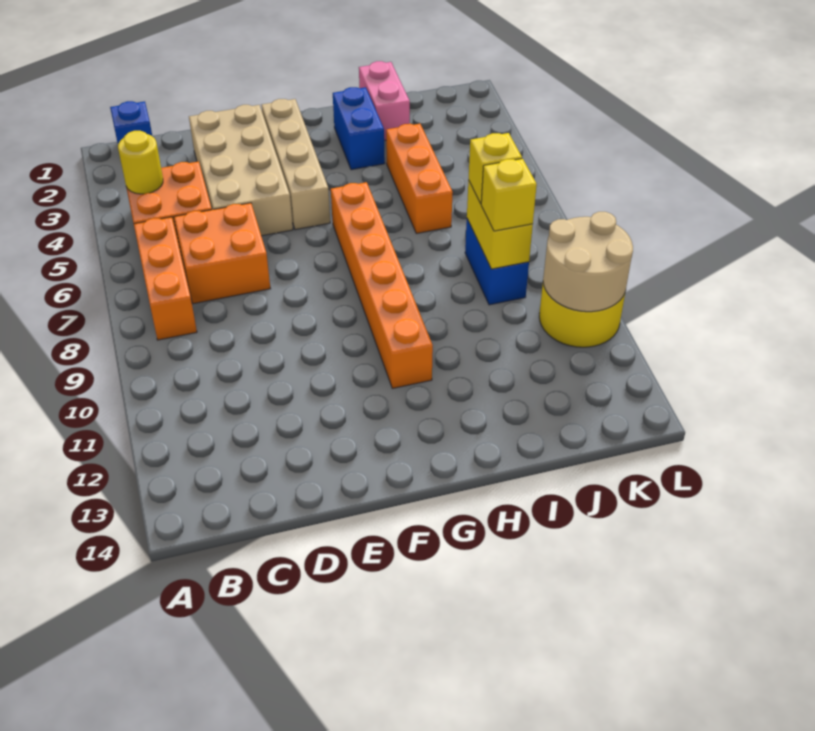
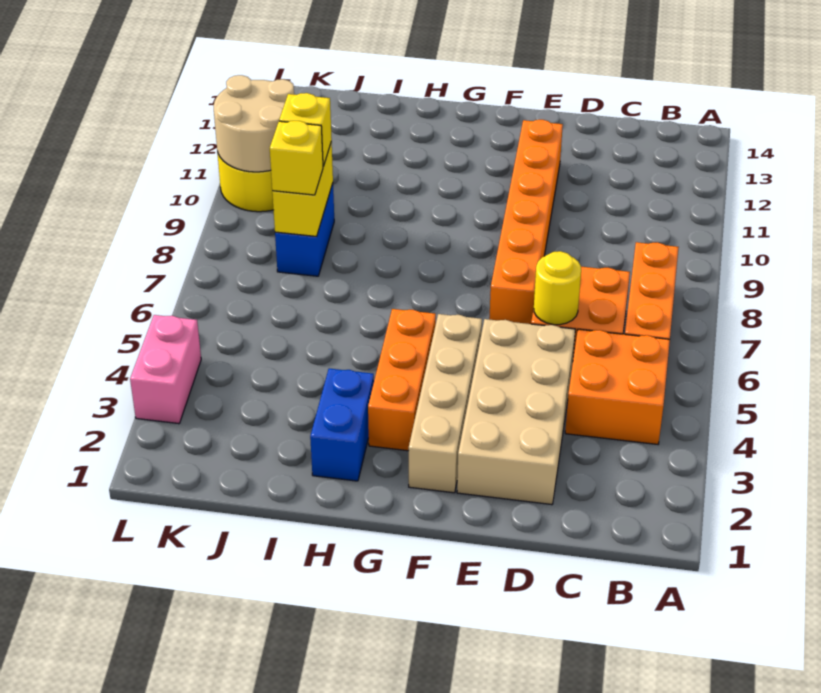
blue brick B1 level 1 -> none
yellow round brick B4 level 2 -> yellow round brick D6 level 2
orange brick G6:G11 level 1 -> orange brick E7:E12 level 1
pink brick I1:I2 level 1 -> pink brick L3:L4 level 1
orange brick I4:I6 level 1 -> orange brick G3:G5 level 1

